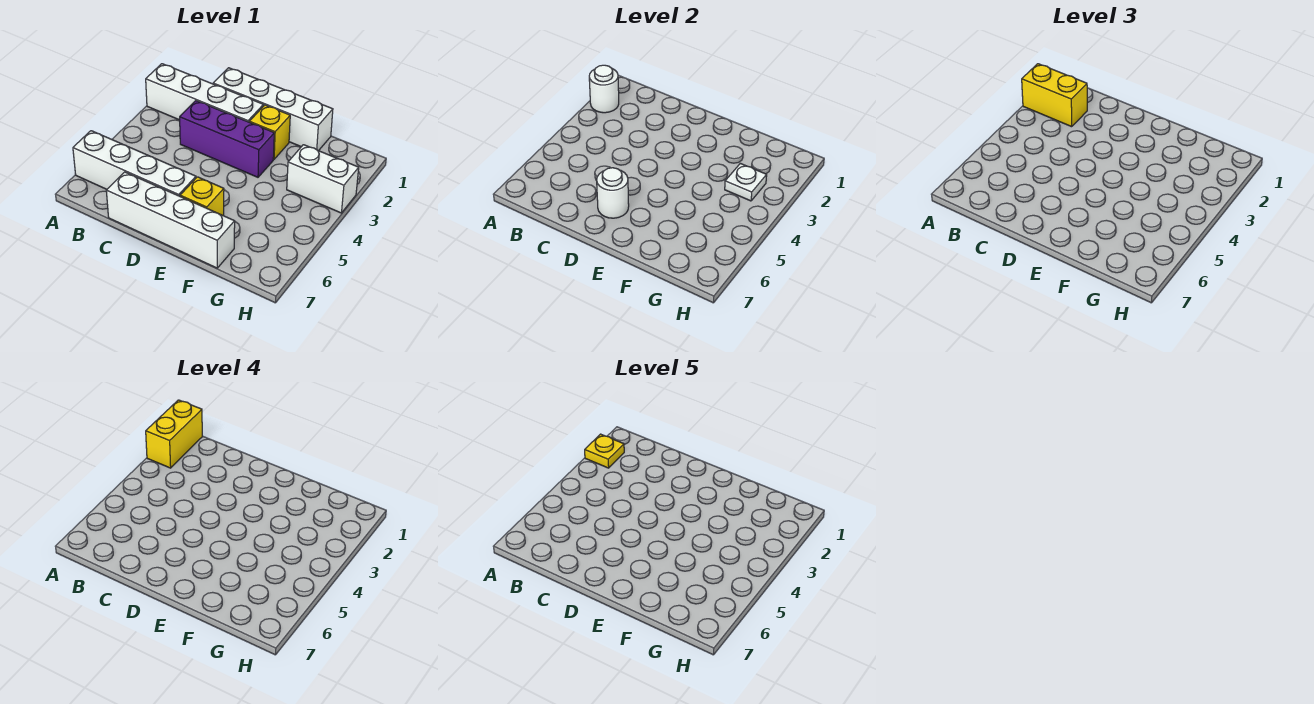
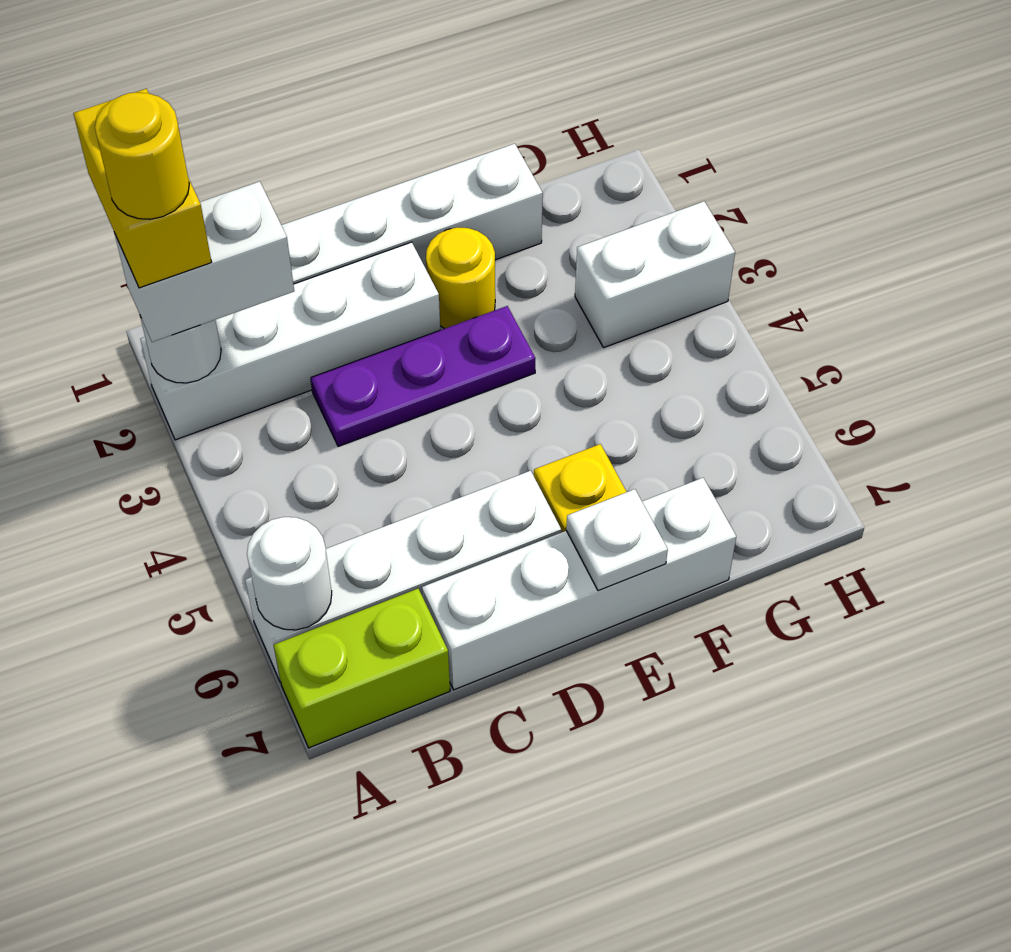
yellow brick A2:B2 level 3 -> white brick A2:B2 level 3
yellow plate A2 level 5 -> yellow round brick A2 level 5
none -> lime brick A7:B7 level 1
purple brick C3:E3 level 1 -> purple plate C3:E3 level 1
white round brick D6 level 2 -> white round brick A6 level 2
yellow brick E2 level 1 -> yellow round brick E2 level 1
white plate G3 level 2 -> white plate E7 level 2

